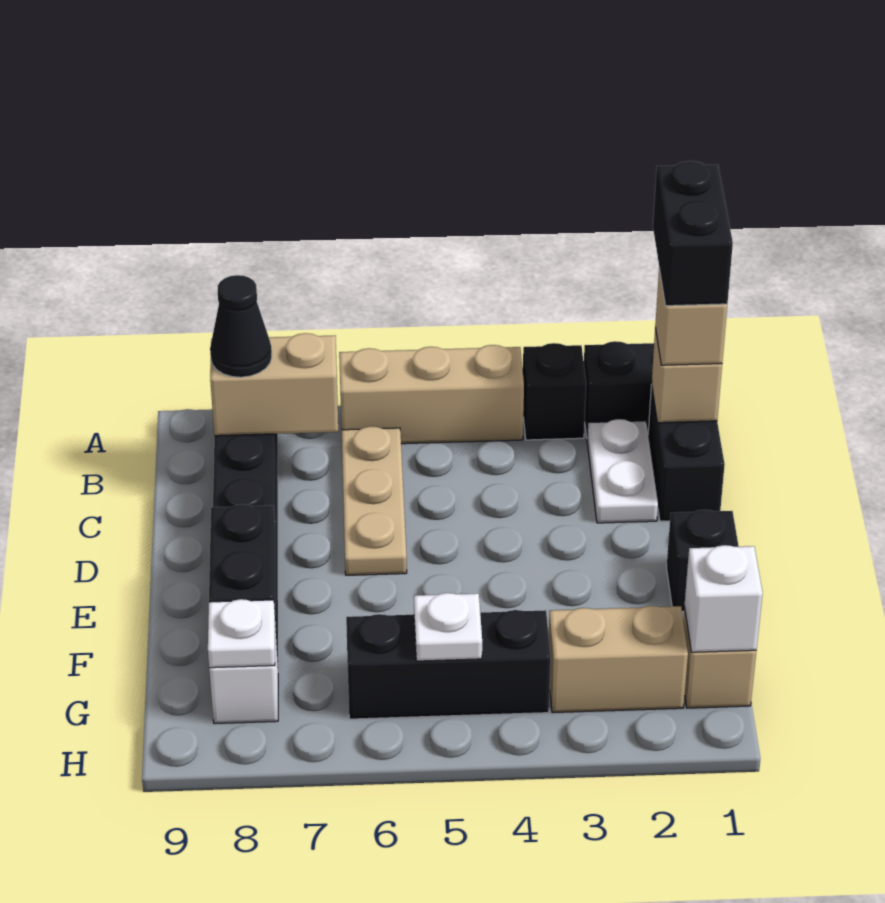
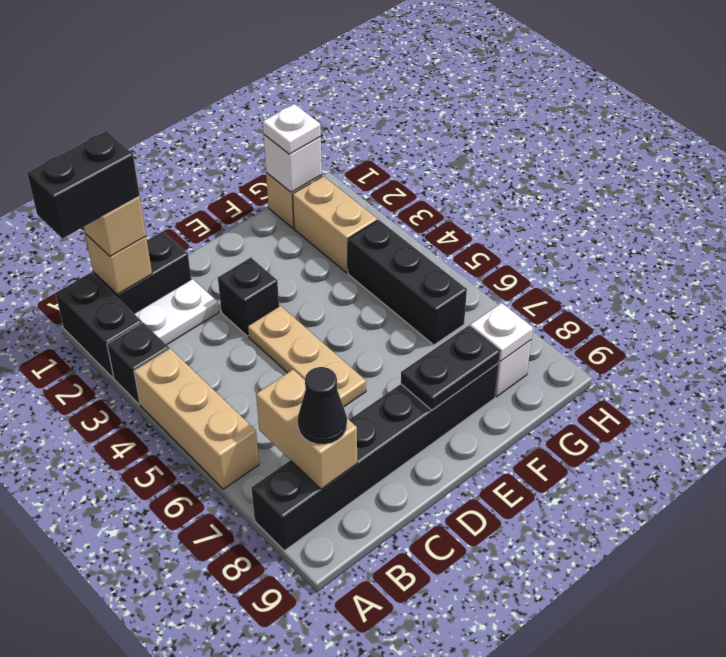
tan plate B6:D6 level 1 -> tan plate D4:D6 level 1
black brick E1 level 1 -> black brick D3 level 1
white plate G5 level 2 -> white plate G1 level 3

